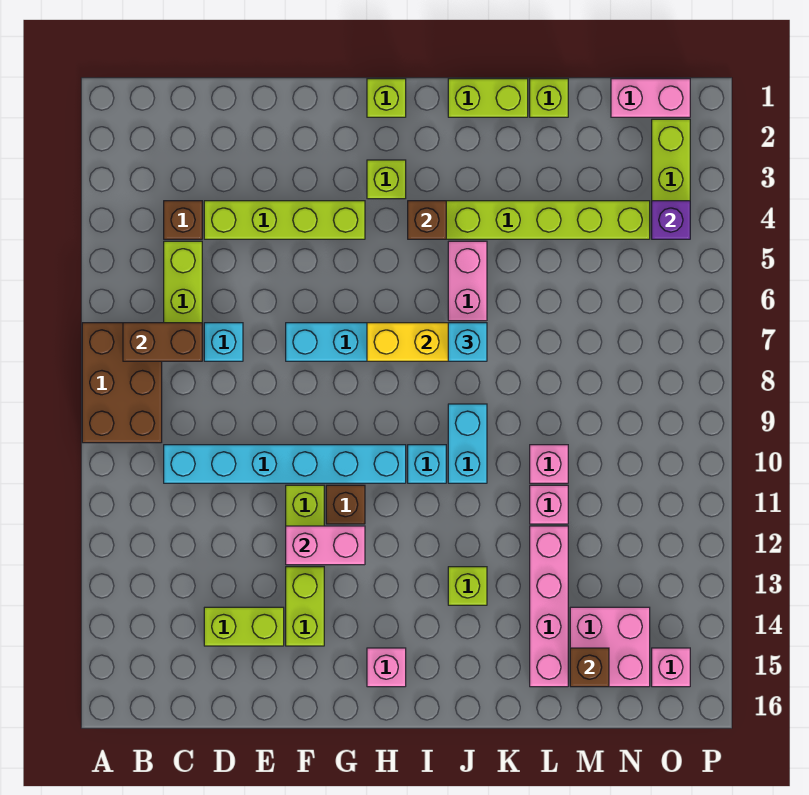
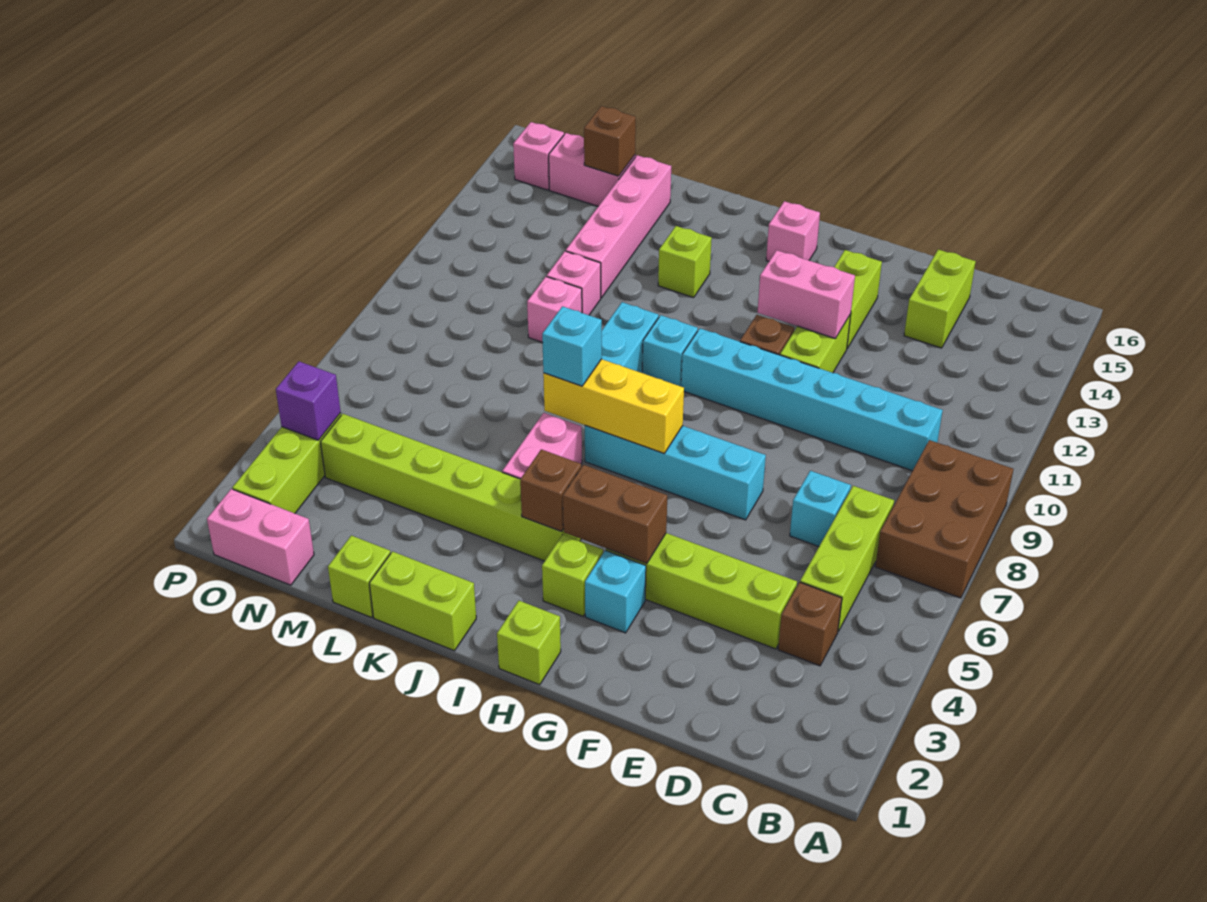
brown brick B7:C7 level 2 -> brown brick G4:H4 level 2
lime brick D14:E14 level 1 -> lime brick D14:D15 level 1
none -> cyan brick G3 level 1
pink brick M14:N15 level 1 -> pink brick M15:N15 level 1

